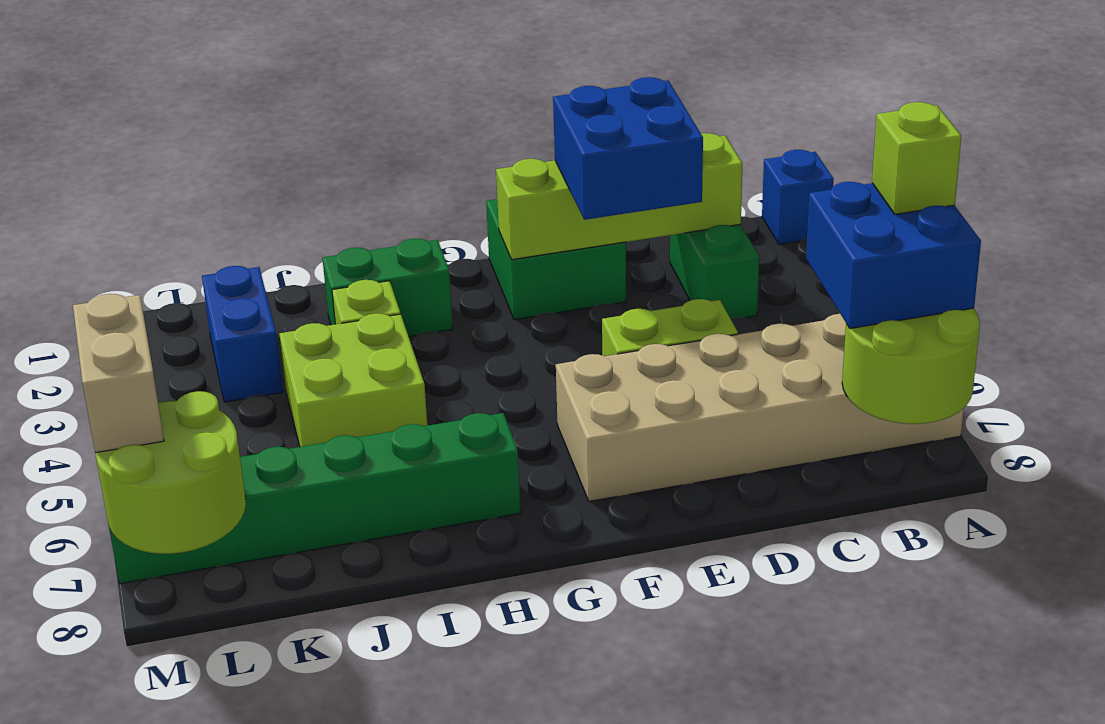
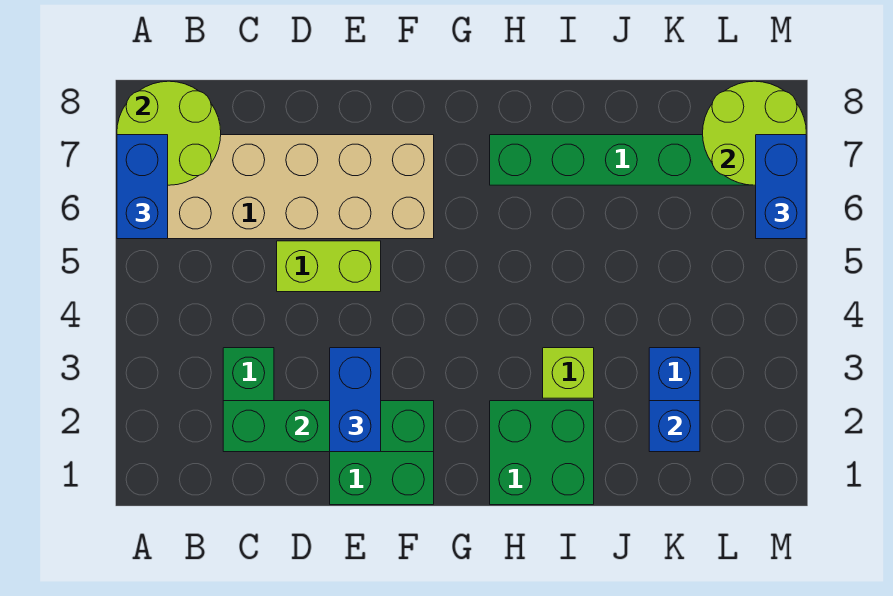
blue brick A1 level 1 -> blue brick K2 level 2
blue brick A6:B7 level 3 -> blue brick A6:A7 level 3
lime brick A6 level 4 -> none
lime brick C2:F2 level 2 -> green brick C2:F2 level 2
blue brick D2:E3 level 3 -> blue brick E2:E3 level 3
green brick H2:I2 level 1 -> green brick H1:I2 level 1
lime brick I4:J5 level 1 -> none
tan brick M6:M7 level 3 -> blue brick M6:M7 level 3

